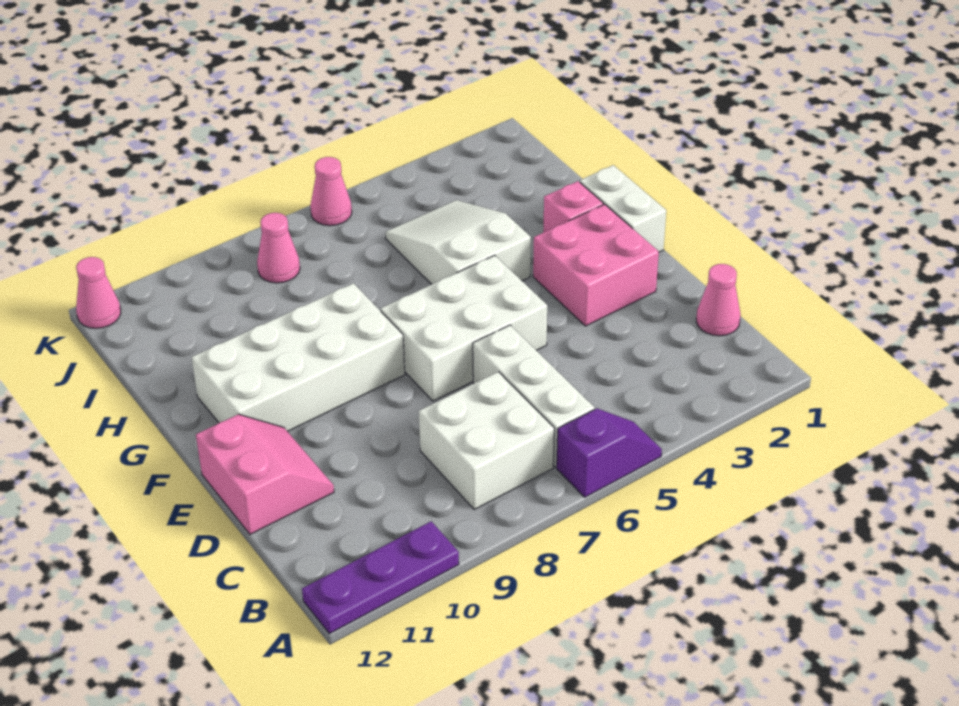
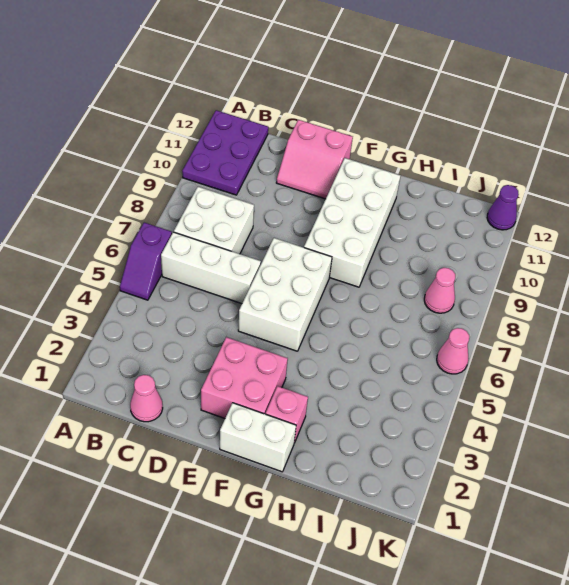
purple plate A10:A12 level 1 -> purple plate A10:B12 level 1
white slope G4:I5 level 1 top G -> none
pink cone K12 level 1 -> purple cone K12 level 1

